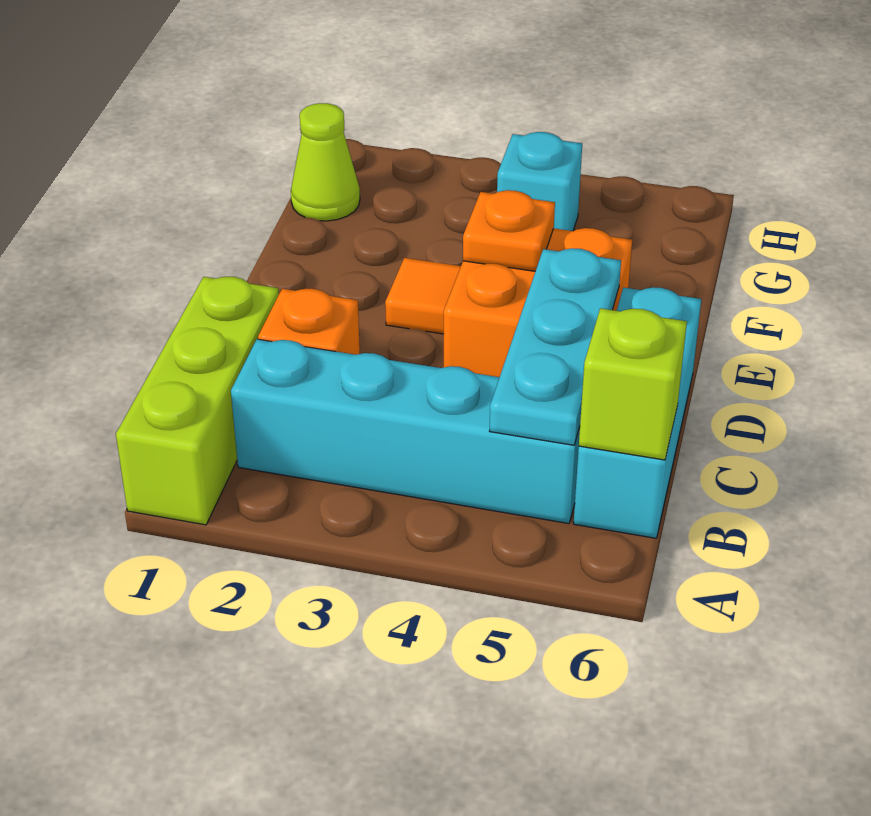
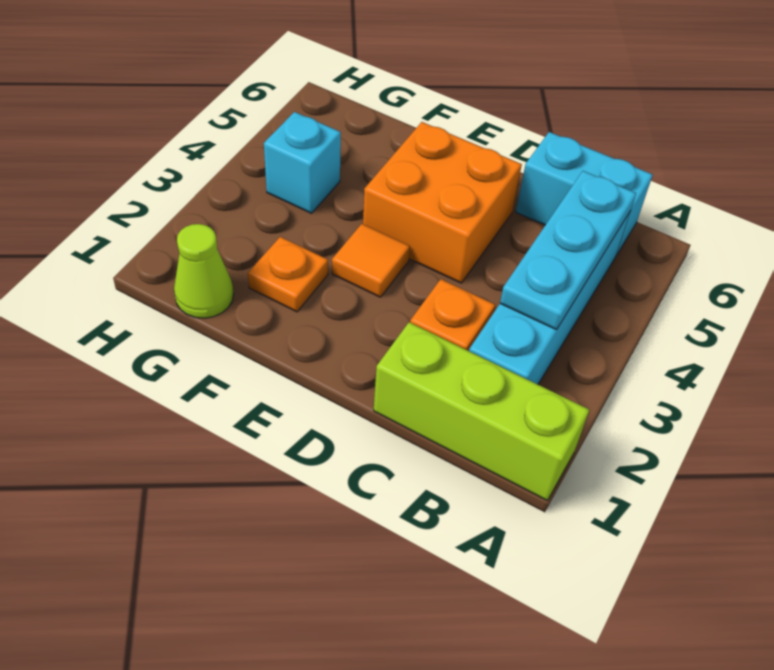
cyan plate B5:D5 level 2 -> cyan plate B3:B5 level 2
cyan brick B6:D6 level 1 -> cyan brick B6:C6 level 1
lime brick B6 level 2 -> none
orange plate E4 level 2 -> orange plate F2 level 1

